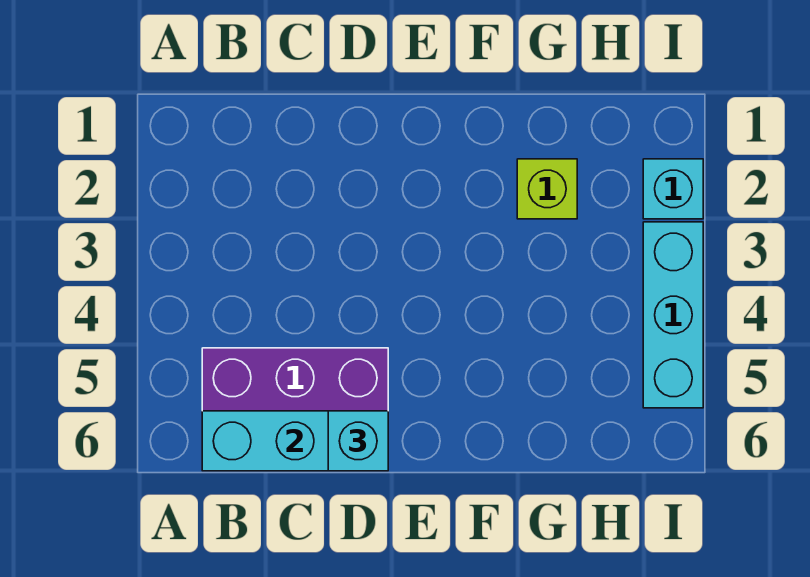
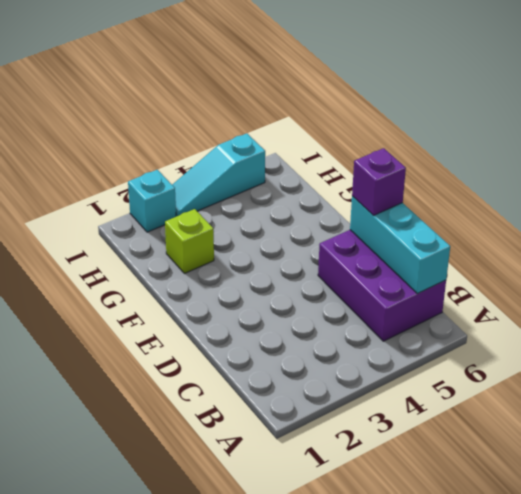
cyan brick D6 level 3 -> purple brick D6 level 3
cyan brick I3:I5 level 1 -> cyan slope I3:I5 level 1 top 5

